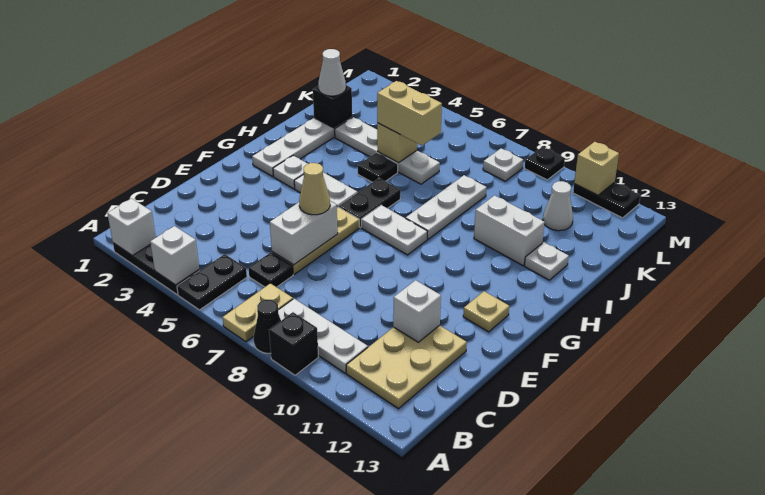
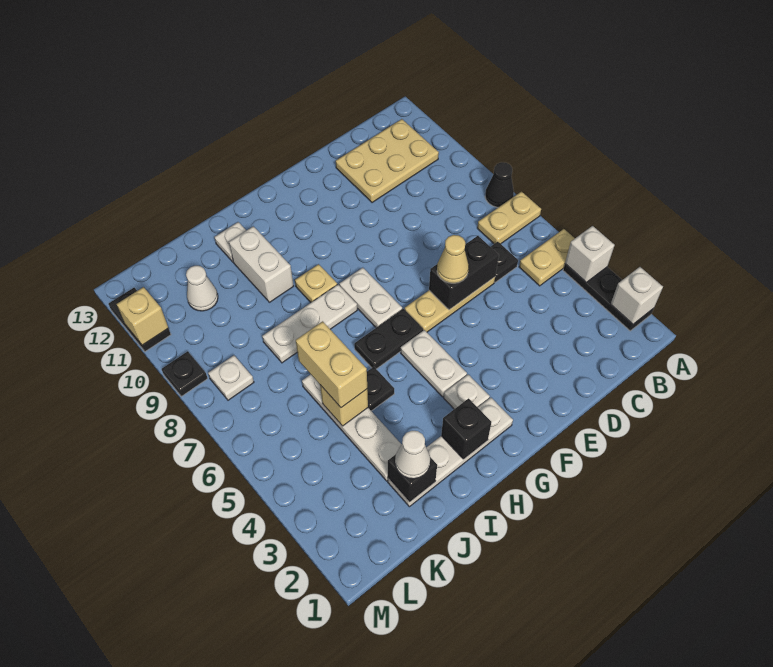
black plate A5:B5 level 1 -> tan plate A5:B5 level 1
black brick A9 level 1 -> black brick H2 level 2
white plate B8:B10 level 1 -> none
white brick D6:E6 level 2 -> black brick D6:E6 level 2
white brick D11 level 2 -> none
tan plate F12 level 1 -> tan plate H9 level 1

